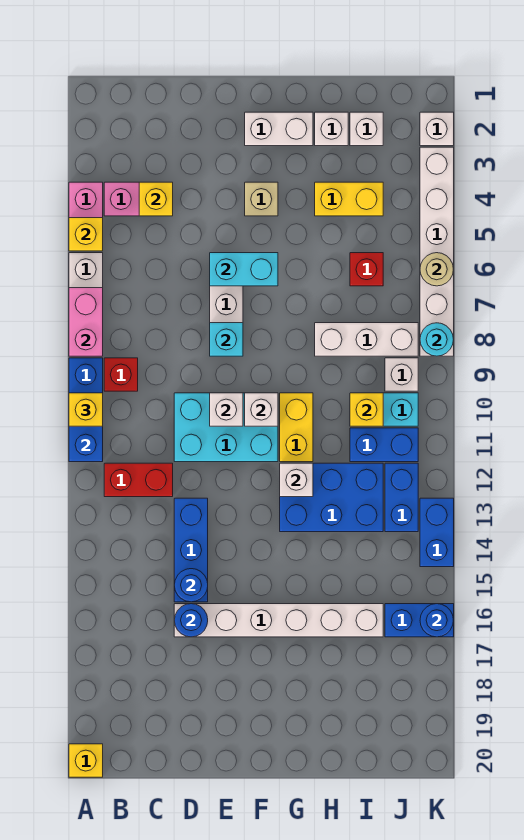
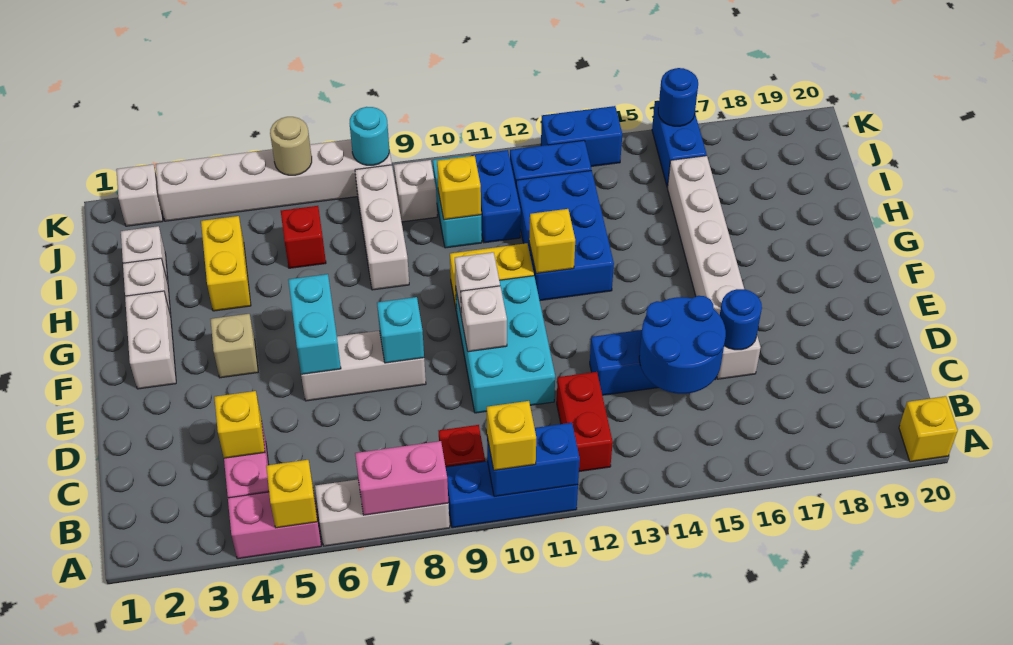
blue round brick D15 level 2 -> blue round brick C14:D15 level 2
white brick G12 level 2 -> yellow brick G12 level 2

